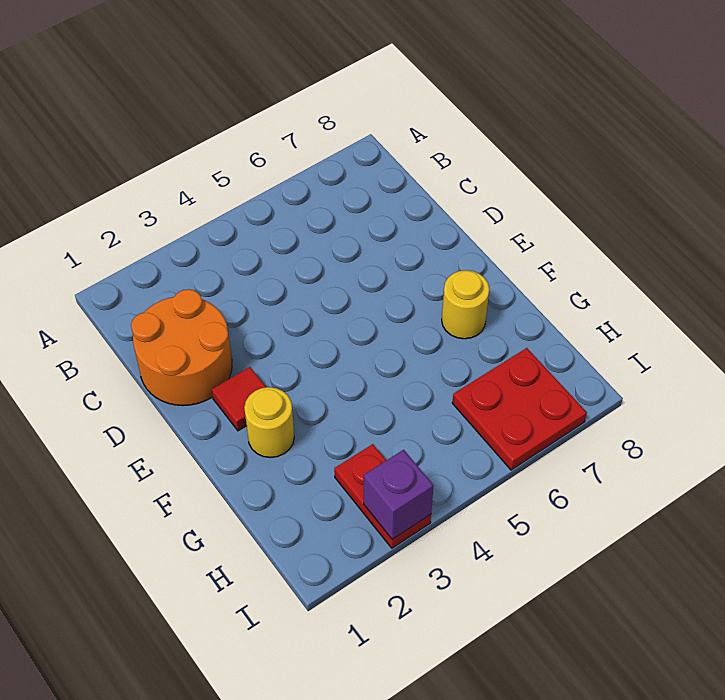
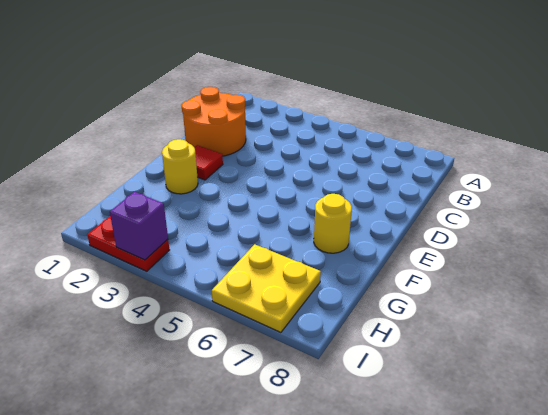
red plate H3:I3 level 1 -> red plate I2:I3 level 1
red plate H6:I7 level 1 -> yellow plate H6:I7 level 1

